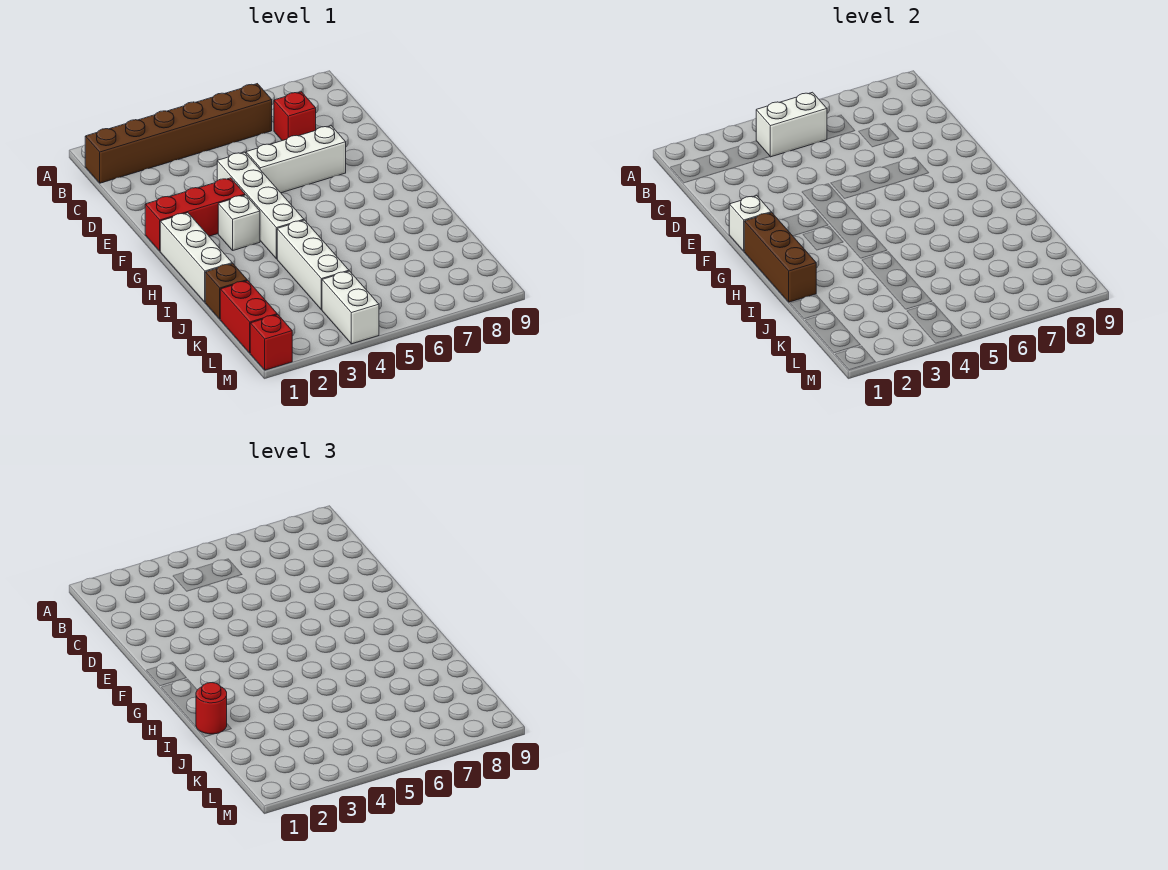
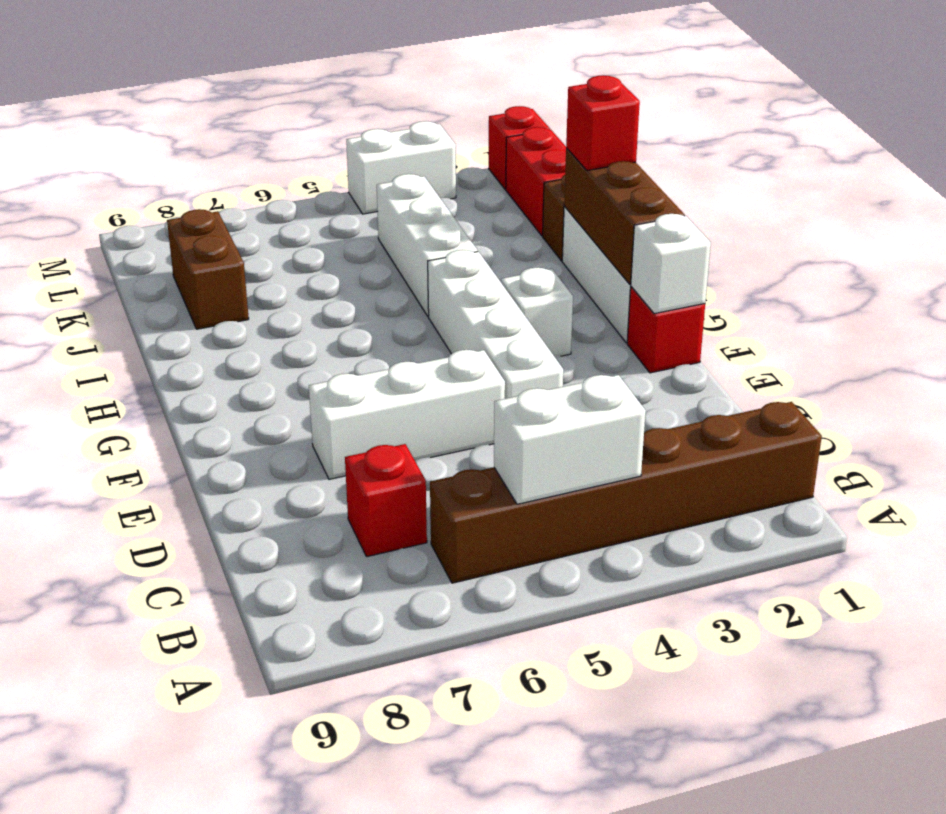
red brick F1:F3 level 1 -> red brick F1 level 1
red round brick I1 level 3 -> red brick I1 level 3
none -> brown brick J8:K8 level 1
white brick L4:M4 level 1 -> white brick M3:M4 level 1

